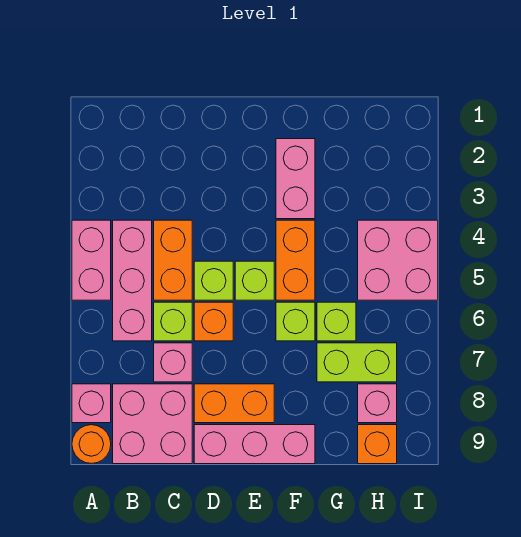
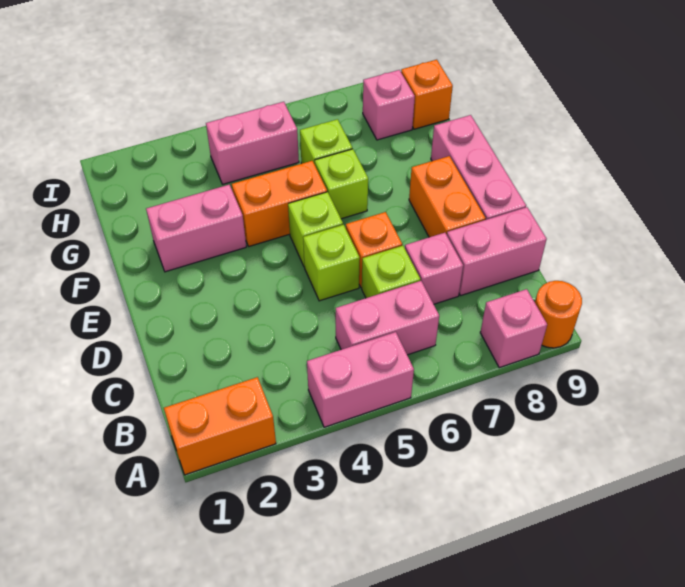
pink brick B4:B6 level 1 -> pink brick B5:B6 level 1
pink brick B8:C9 level 1 -> pink brick C8:C9 level 1
orange brick C4:C5 level 1 -> orange brick A1:A2 level 1
lime brick G7:H7 level 1 -> none
pink brick H4:I5 level 1 -> pink brick H4:H5 level 1

